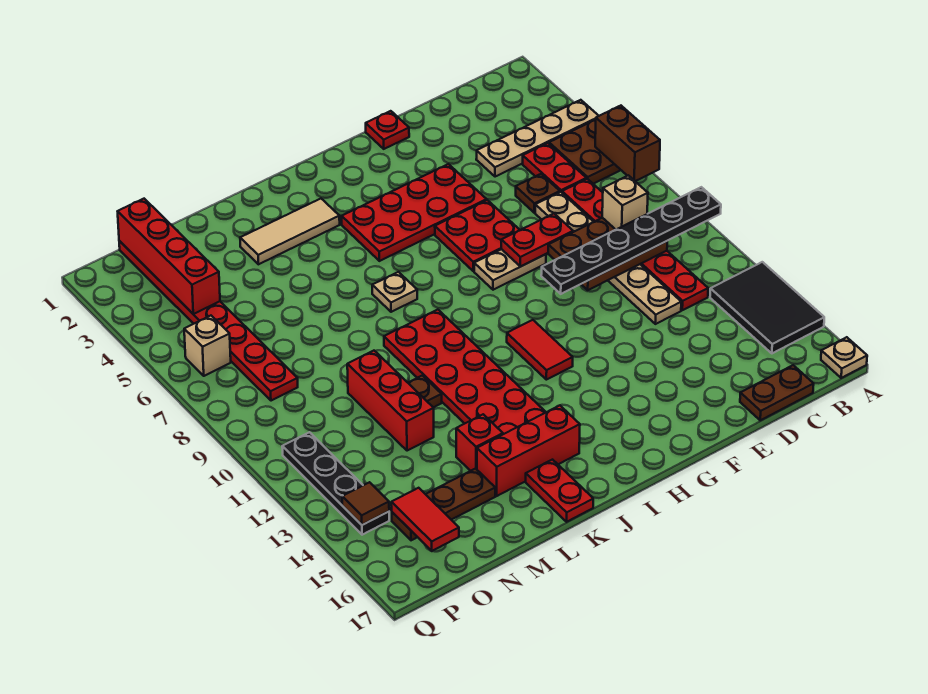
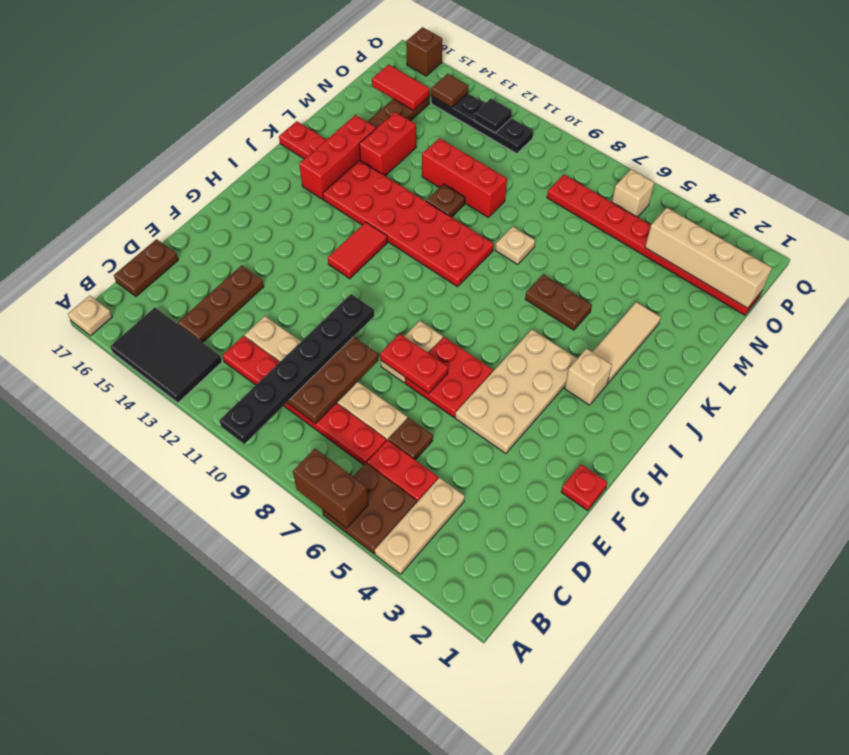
tan plate A4:D4 level 1 -> tan plate A4:C4 level 1
tan brick C9 level 3 -> tan brick I3 level 1
none -> brown plate C14:E14 level 1
red plate E8:F8 level 2 -> red plate F7:F8 level 2
red plate F4:I5 level 1 -> tan plate F4:I5 level 1
red tile H11:H12 level 1 -> red tile H12:I12 level 1
tan plate J7 level 1 -> tan plate L8 level 1
none -> brown plate K5:K6 level 1
red brick L14 level 1 -> red brick L14:M14 level 1
red brick O1:O4 level 2 -> tan brick O1:O4 level 2
none -> black tile P12 level 2
none -> brown brick Q16 level 1

